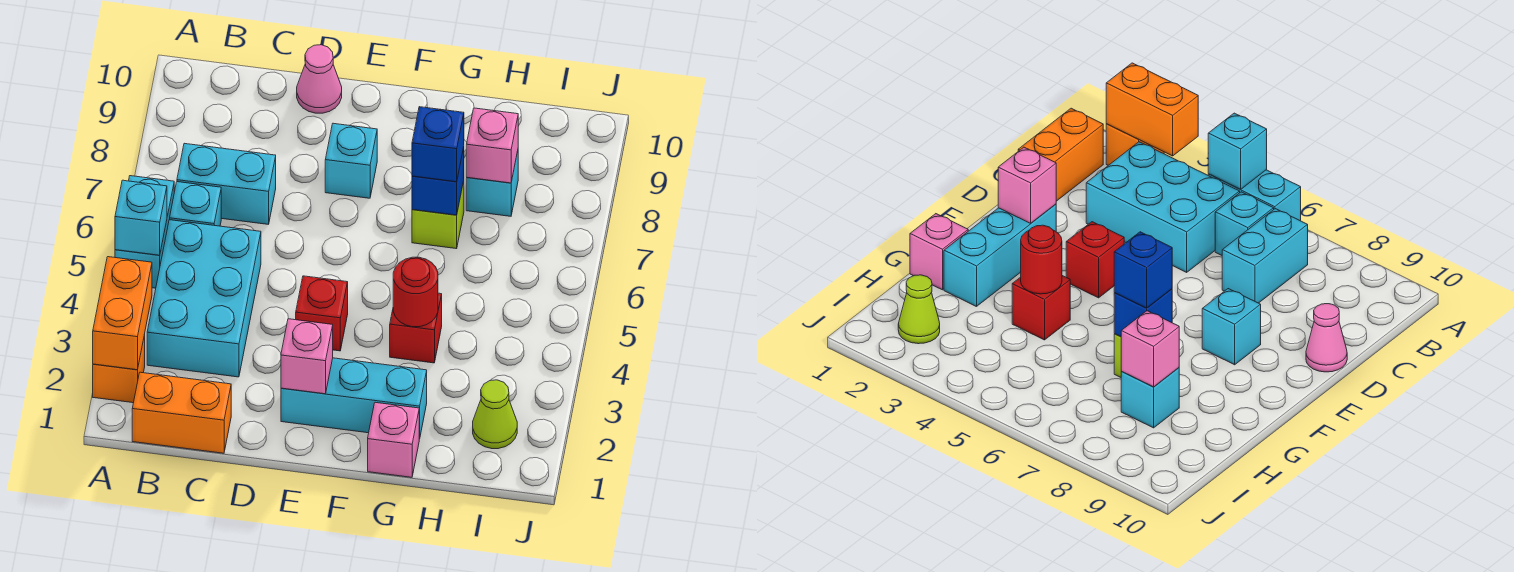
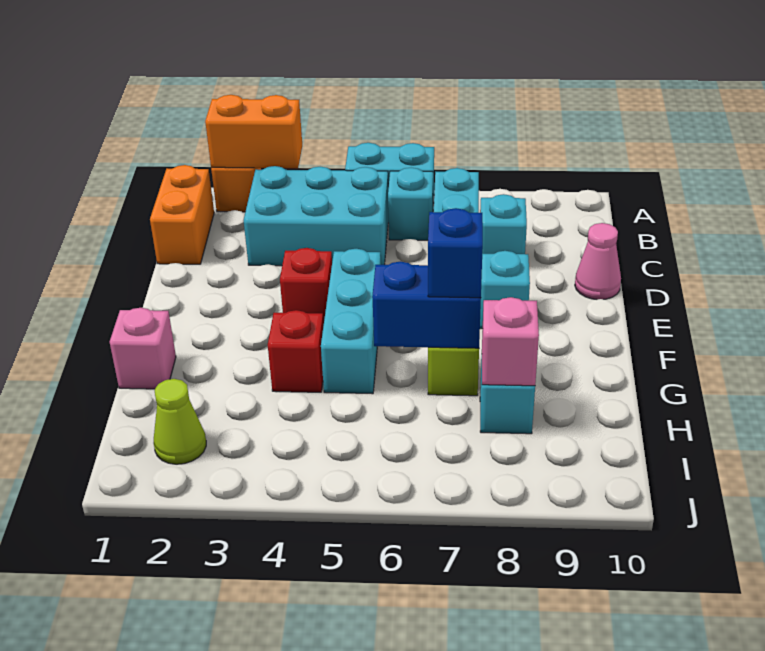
cyan brick A5 level 2 -> cyan brick C8 level 1
cyan brick E2:G2 level 1 -> cyan brick E5:G5 level 1
pink brick E2 level 2 -> none
red round brick G4 level 2 -> none
blue brick G7 level 2 -> blue brick G6:G7 level 2

